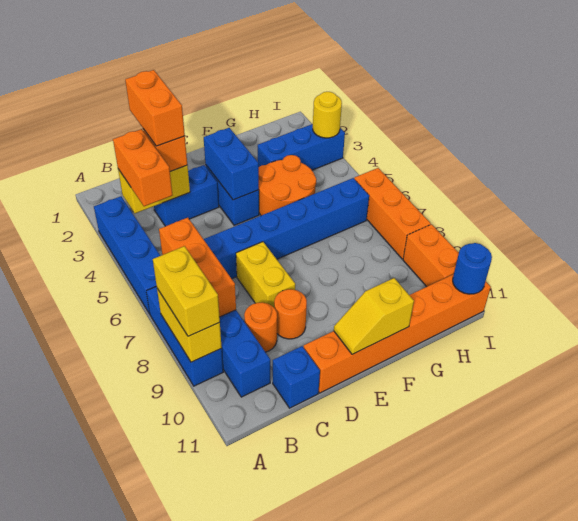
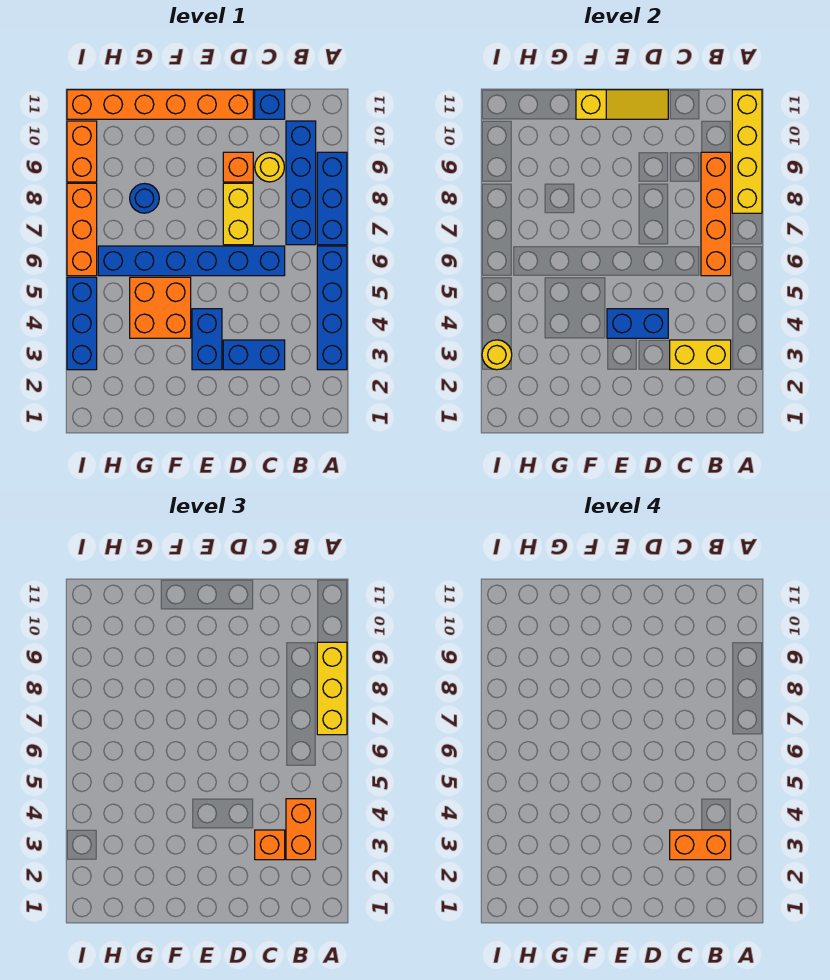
yellow brick A8:A9 level 2 -> yellow brick A8:A11 level 2
yellow brick A8:A9 level 3 -> yellow brick A7:A9 level 3
orange brick B6:B8 level 2 -> orange brick B6:B9 level 2
orange brick C2:C3 level 4 -> orange brick B3:C3 level 4
orange round brick C9 level 1 -> yellow round brick C9 level 1
orange round brick D9 level 1 -> orange brick D9 level 1
blue brick E3:E4 level 2 -> blue brick D4:E4 level 2
yellow slope E11:F11 level 2 top F -> yellow slope D11:F11 level 2 top F
orange round brick F4:G5 level 1 -> orange brick F4:G5 level 1
blue brick G3:I3 level 1 -> blue brick I3:I5 level 1
blue round brick I11 level 2 -> blue round brick G8 level 1

